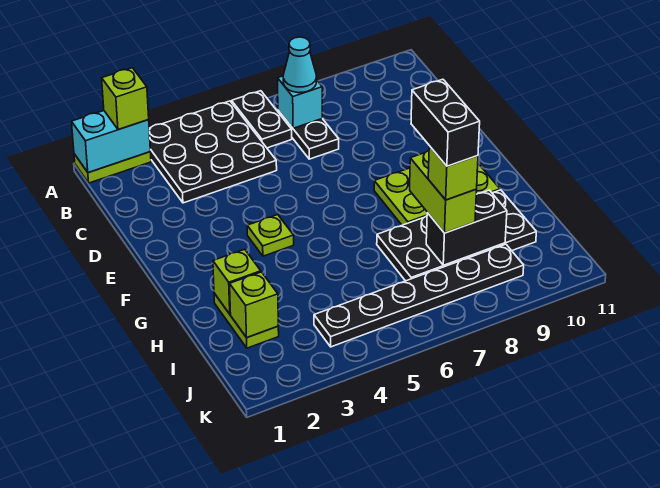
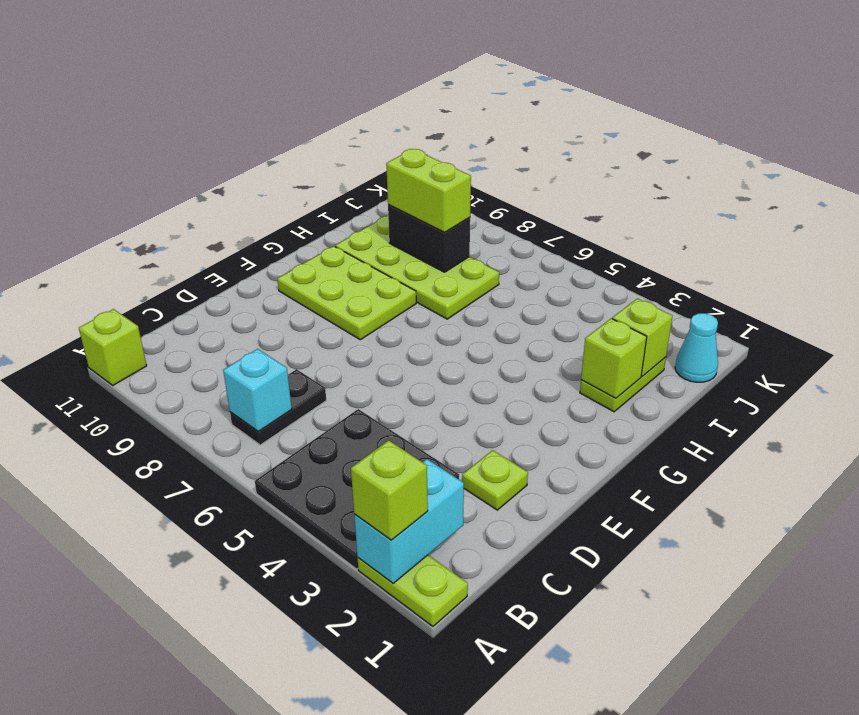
cyan brick A1:A2 level 2 -> cyan brick A2:B2 level 2
black plate A6:B6 level 1 -> none
cyan cone B7 level 3 -> cyan cone J1 level 1
lime plate F4 level 1 -> lime plate D2 level 1
black plate H7:I10 level 1 -> lime plate H7:I10 level 1
lime brick H8:I8 level 3 -> lime brick I8:I9 level 3
black brick H8:I8 level 5 -> none
lime brick I8 level 4 -> lime brick A11 level 1
black plate J4:J9 level 1 -> none

